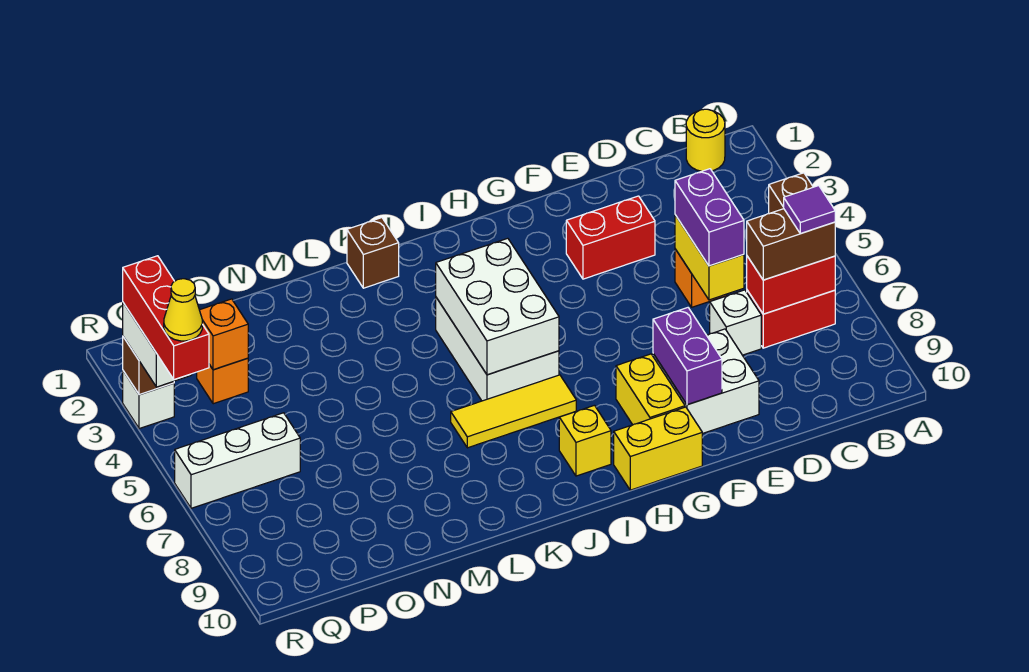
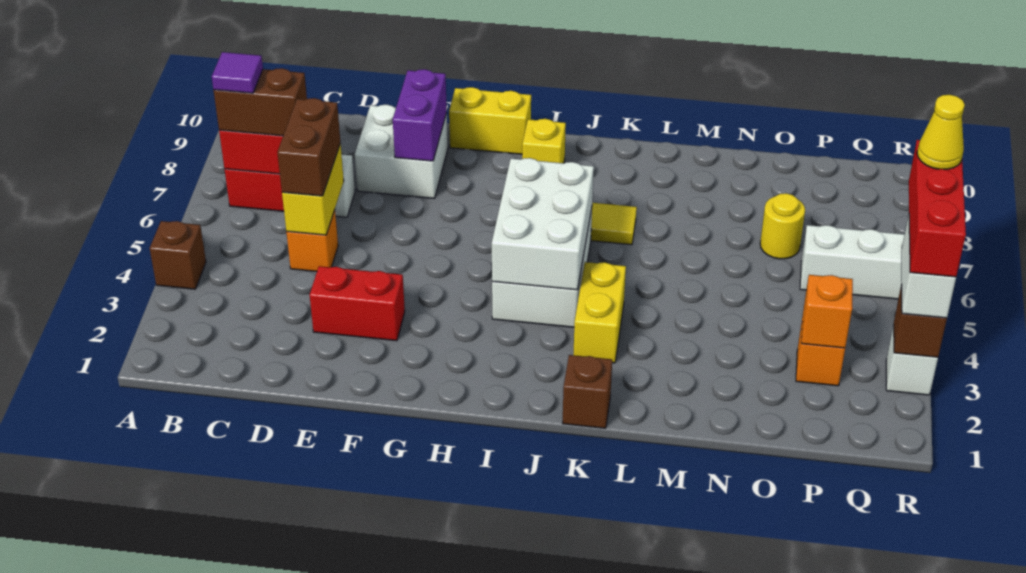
yellow round brick B1 level 1 -> yellow round brick O7 level 1
purple brick D5:D6 level 3 -> brown brick D5:D6 level 3
yellow brick G8:G9 level 1 -> yellow brick K3:K4 level 1

